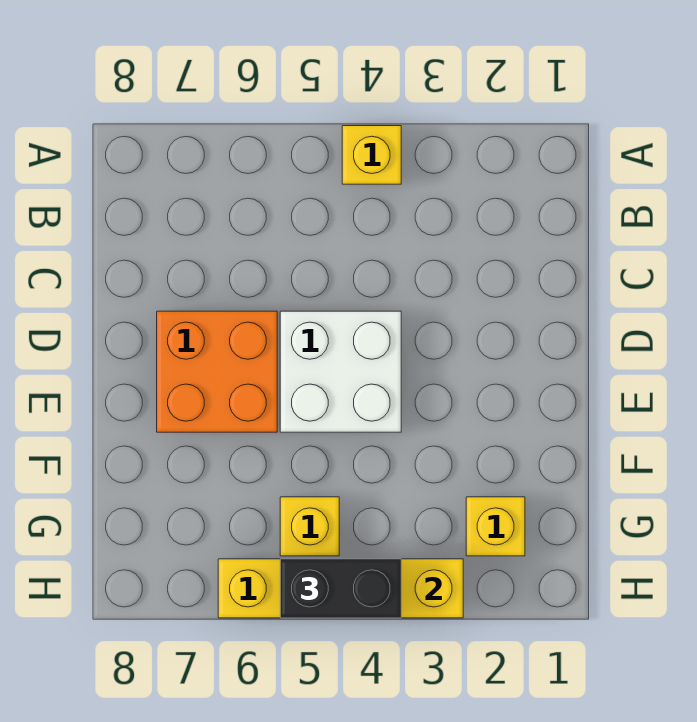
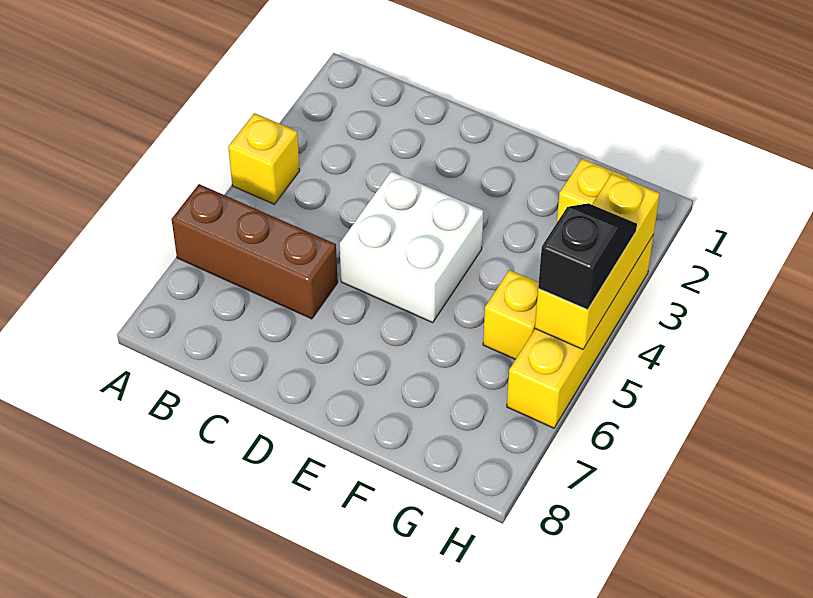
none -> brown brick A6:C6 level 1
orange brick D6:E7 level 1 -> none
black brick H4:H5 level 3 -> black slope H4:H5 level 3 top 5

